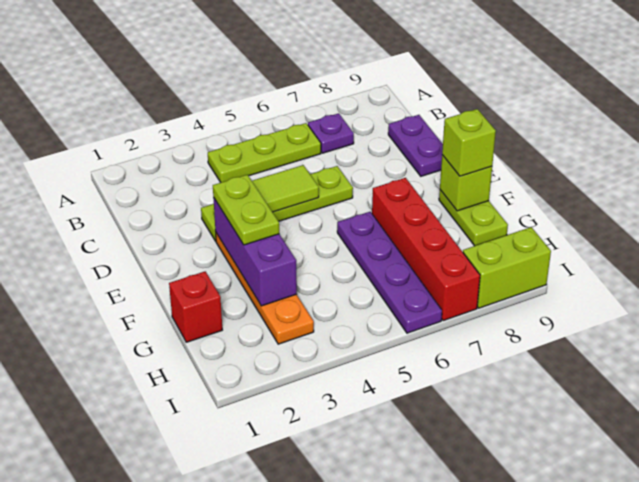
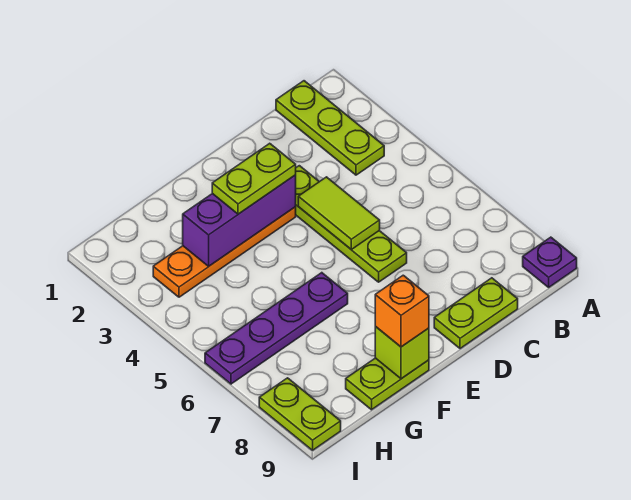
lime plate B4:B6 level 1 -> lime plate B1:B3 level 1
purple plate B7 level 1 -> purple plate A9 level 1
purple plate C9:D9 level 1 -> lime plate C9:D9 level 1
red brick F7:I7 level 1 -> none
lime brick F9 level 3 -> orange brick F9 level 3
red brick G1 level 1 -> none
lime brick I8:I9 level 1 -> lime plate I8:I9 level 1

